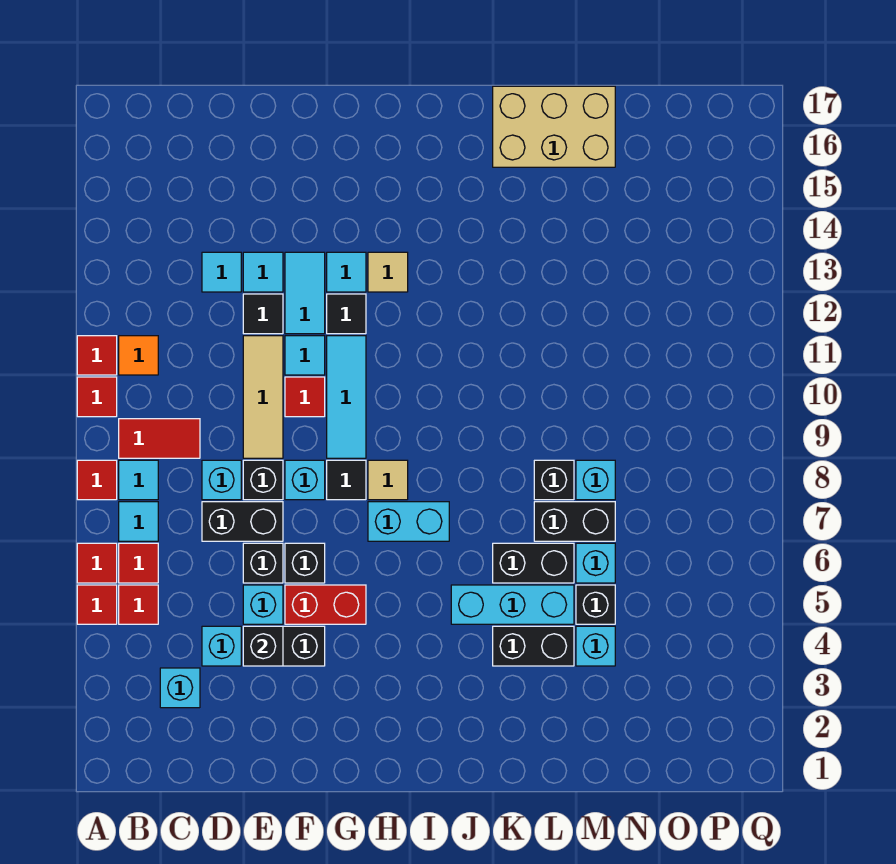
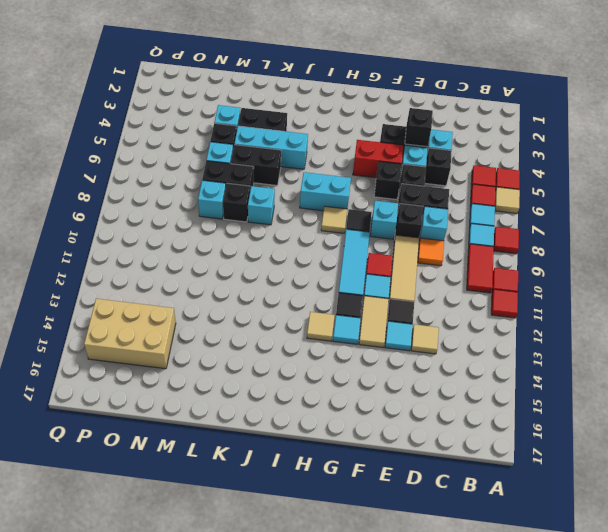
red tile A6 level 1 -> tan tile A6 level 1
red tile B9:C9 level 1 -> red tile B9:B10 level 1
orange tile B11 level 1 -> orange tile D9 level 1
cyan brick C3 level 1 -> cyan brick K8 level 1
none -> black brick D5 level 1
cyan tile D13 level 1 -> tan tile D13 level 1
cyan tile F12:F13 level 1 -> tan tile F12:F13 level 1
tan brick K16:M17 level 1 -> tan brick N14:P15 level 1

